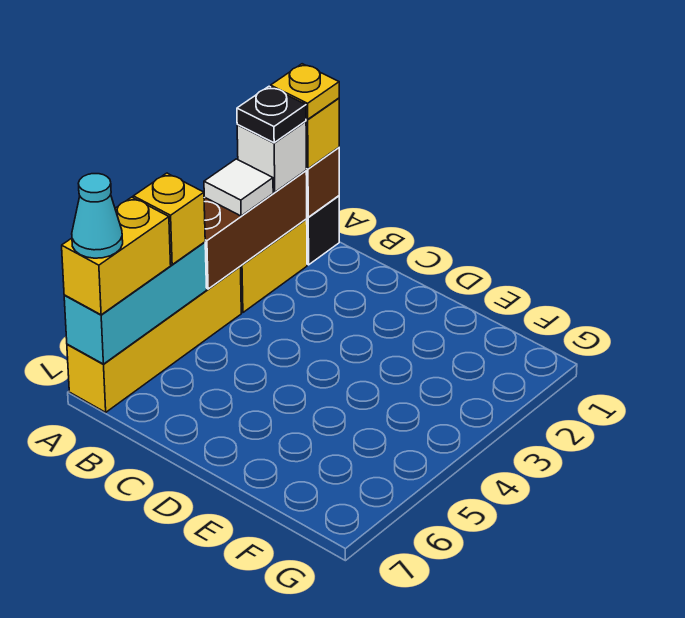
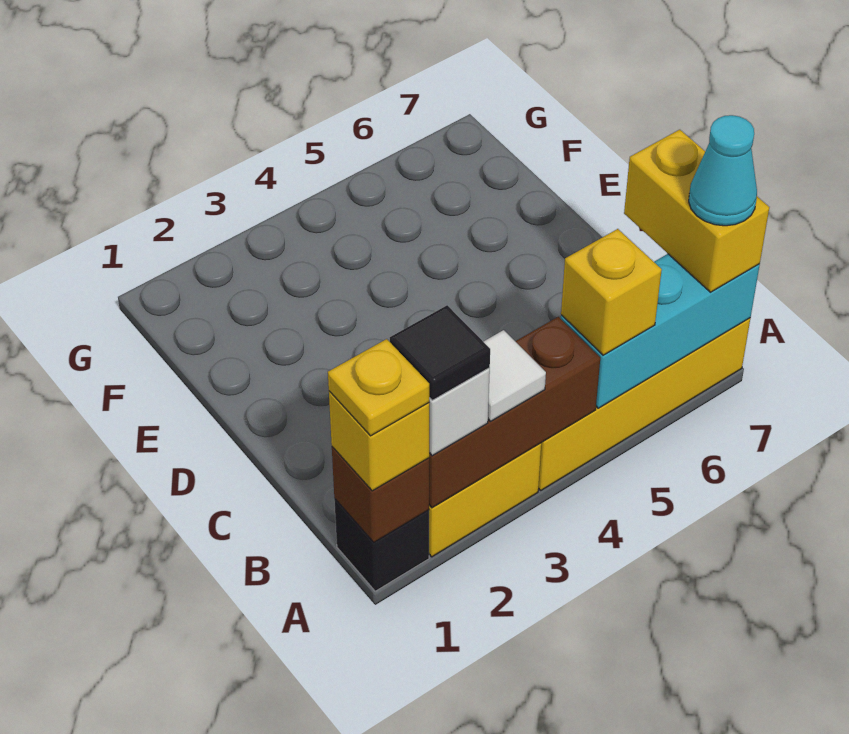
black plate A2 level 4 -> black tile A2 level 4
yellow brick A6:A7 level 3 -> yellow brick A7:B7 level 3

